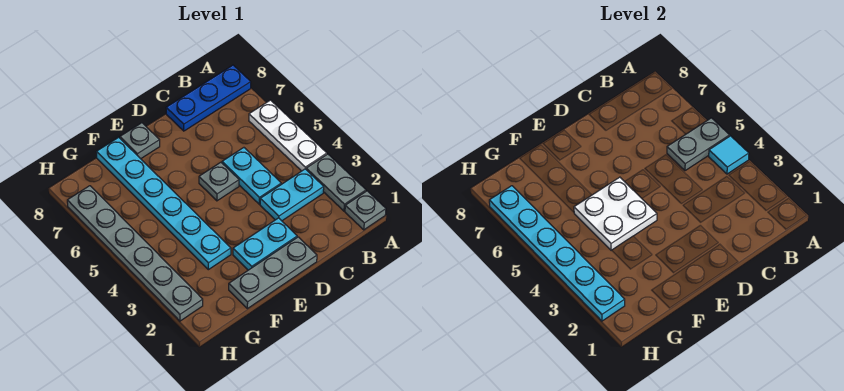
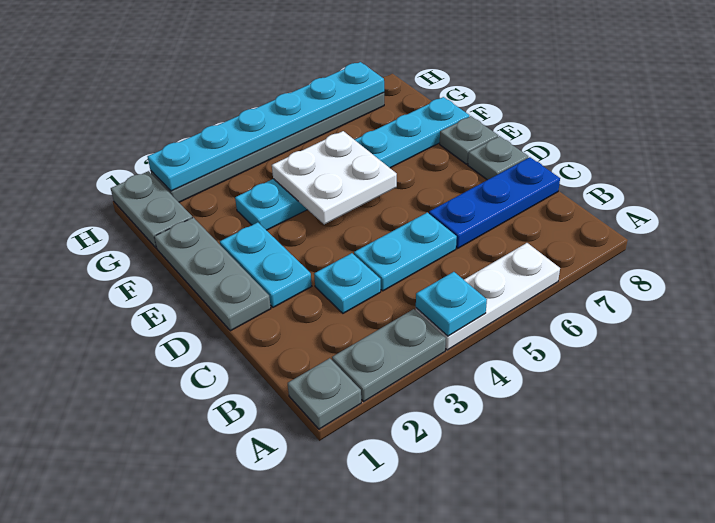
cyan tile A4 level 2 -> cyan plate A4 level 2
grey plate A5:B5 level 2 -> grey plate G1:H1 level 1
blue plate A8:C8 level 1 -> blue plate C6:C8 level 1
cyan plate B3:C3 level 1 -> cyan plate C3 level 1
grey plate D5 level 1 -> grey plate D8 level 1

